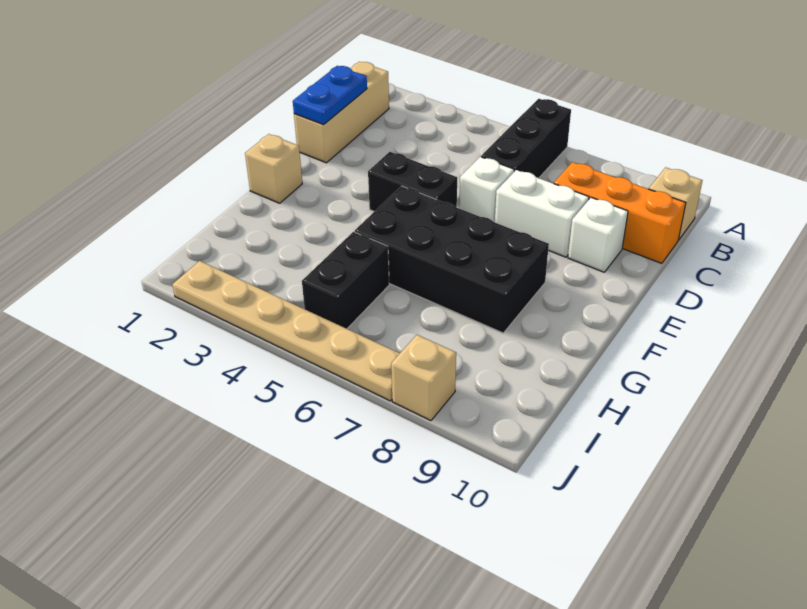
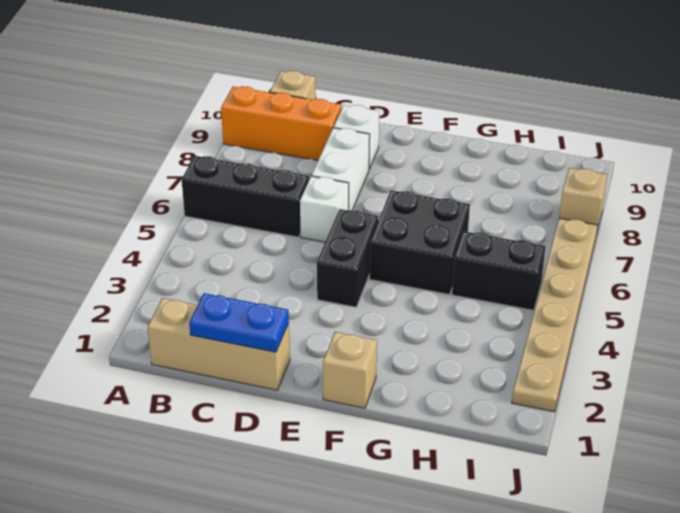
orange brick C8:C10 level 1 -> orange brick A9:C9 level 1
black brick F5:G8 level 1 -> black brick F5:G6 level 1

